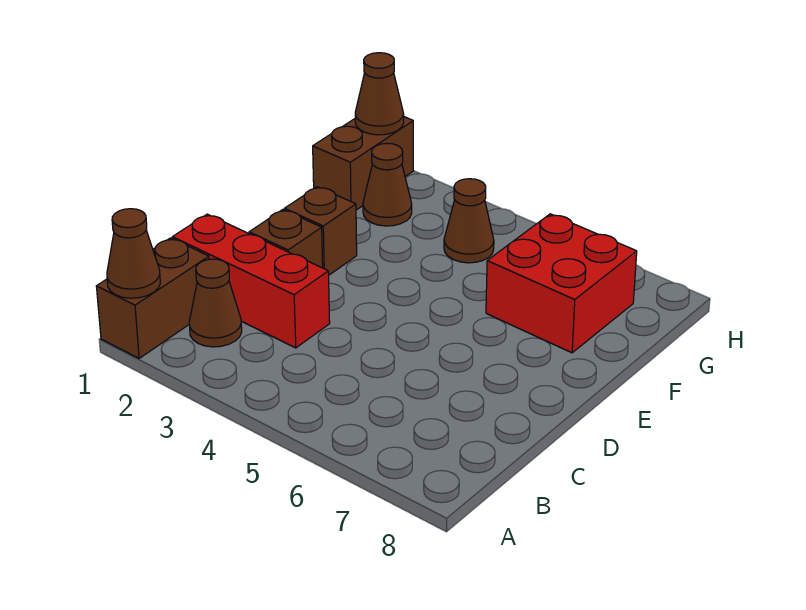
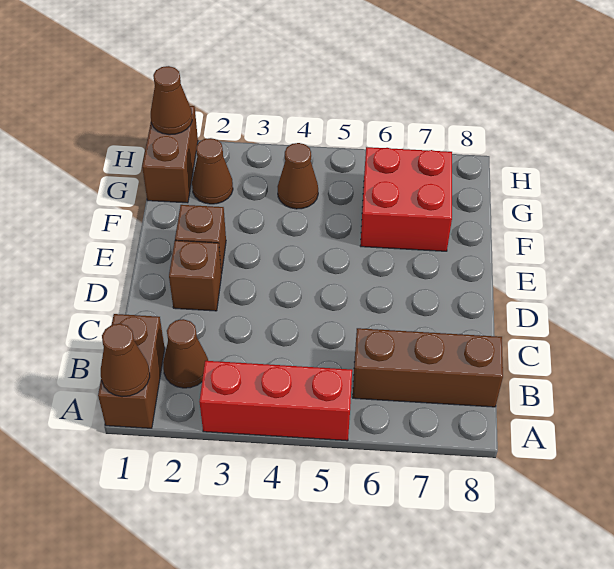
none -> brown brick B6:B8 level 1
red brick C1:C3 level 1 -> red brick A3:A5 level 1

